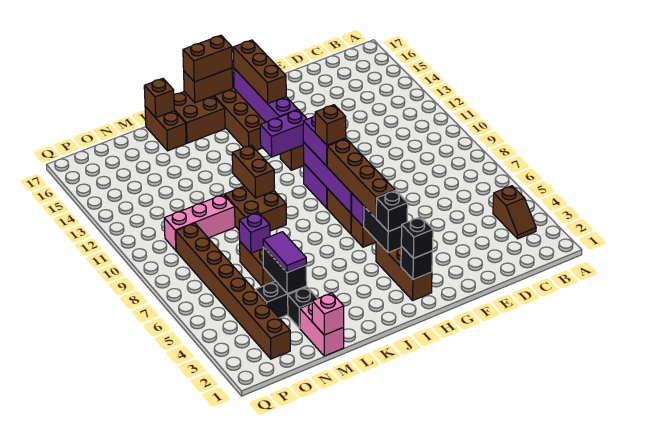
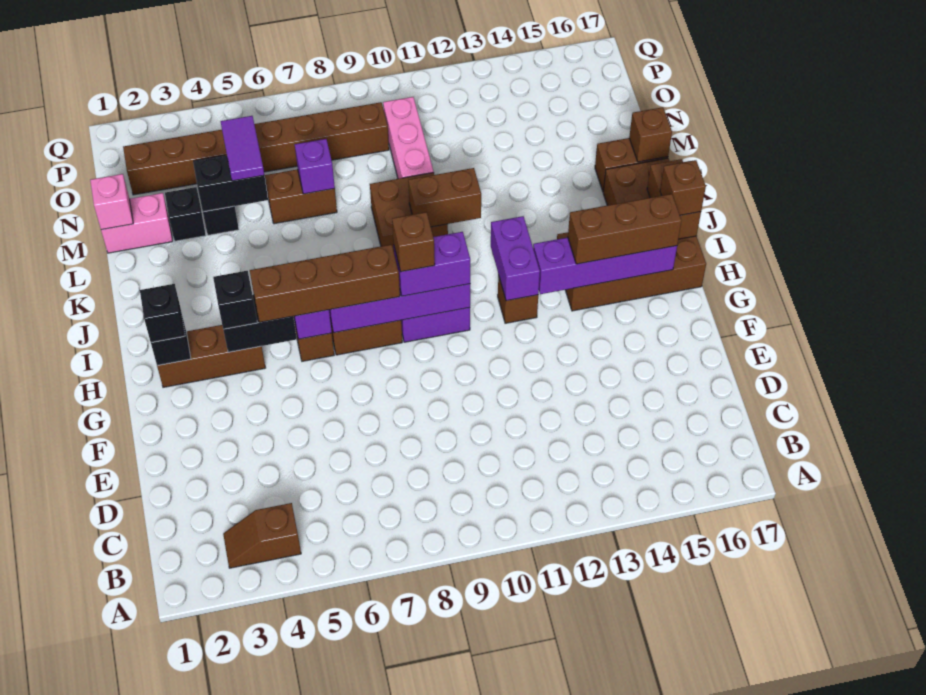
brown brick I17:J17 level 3 -> brown brick I17 level 3
purple tile M4:M5 level 3 -> purple tile M5:N5 level 3

